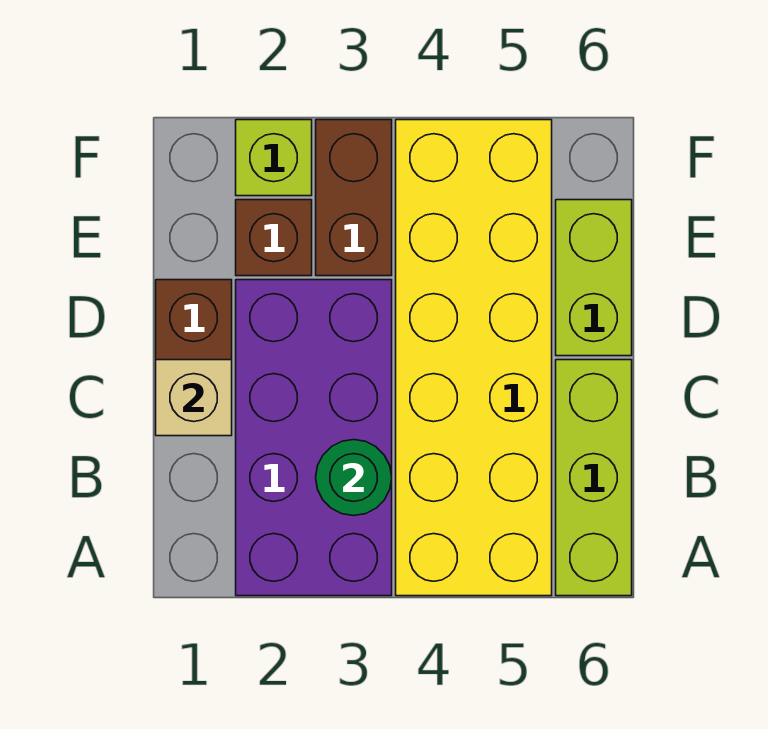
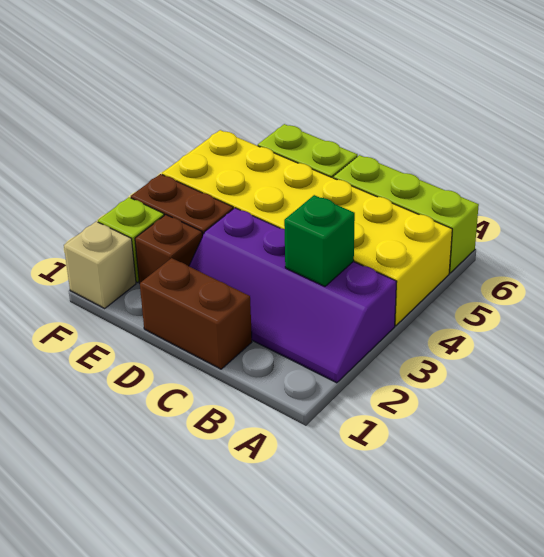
purple brick A2:D3 level 1 -> purple slope A2:D3 level 1 top 3
green round brick B3 level 2 -> green brick B3 level 2
tan brick C1 level 2 -> tan brick F1 level 1

